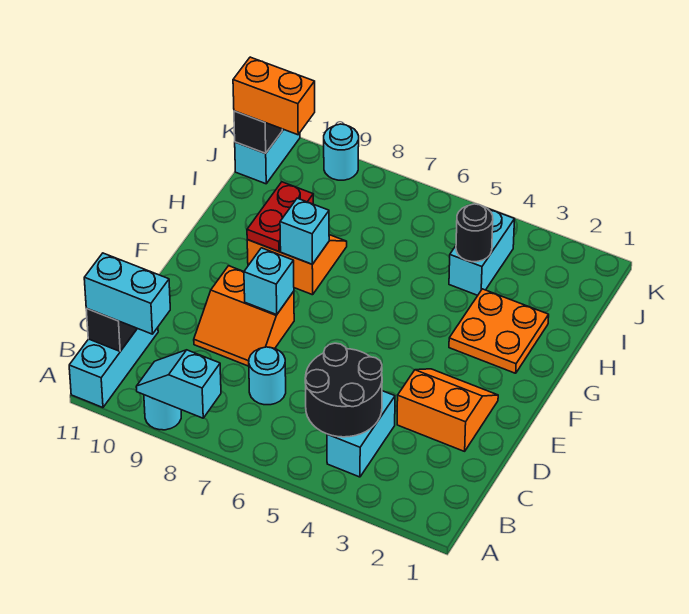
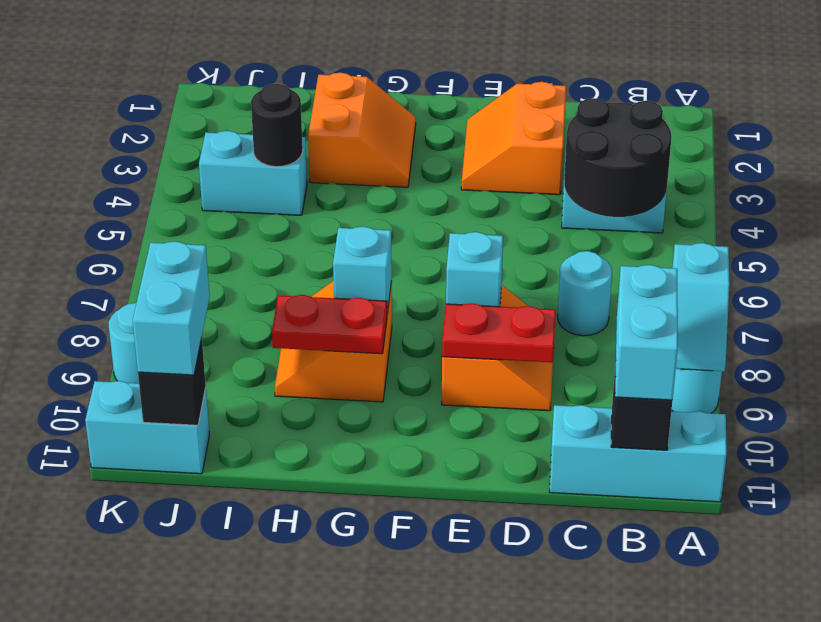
none -> red plate D9:E9 level 2
orange plate G2:H3 level 1 -> orange slope G2:H3 level 1 top H
orange brick J10:J11 level 3 -> cyan brick J10:J11 level 3

